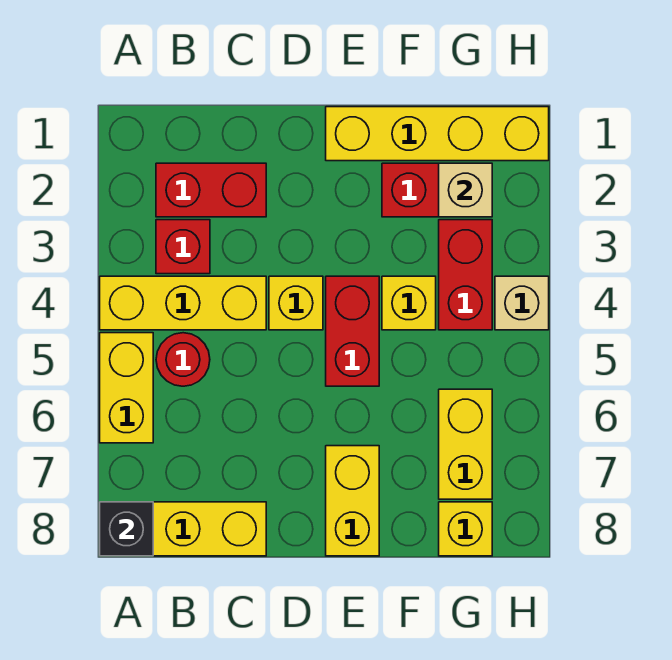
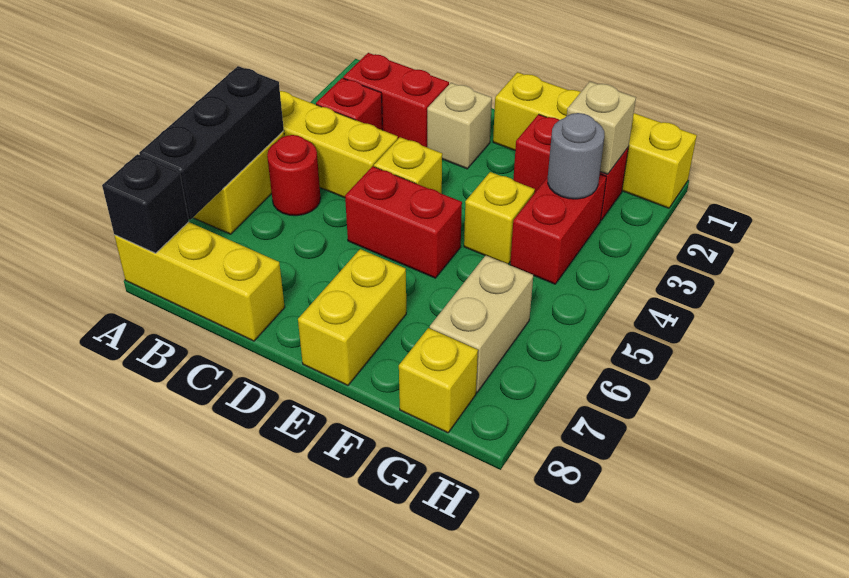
none -> black brick A5:A7 level 2
red brick E4:E5 level 1 -> red brick D5:E5 level 1
none -> grey round brick G3 level 2
yellow brick G6:G7 level 1 -> tan brick G6:G7 level 1
tan brick H4 level 1 -> tan brick D2 level 1

